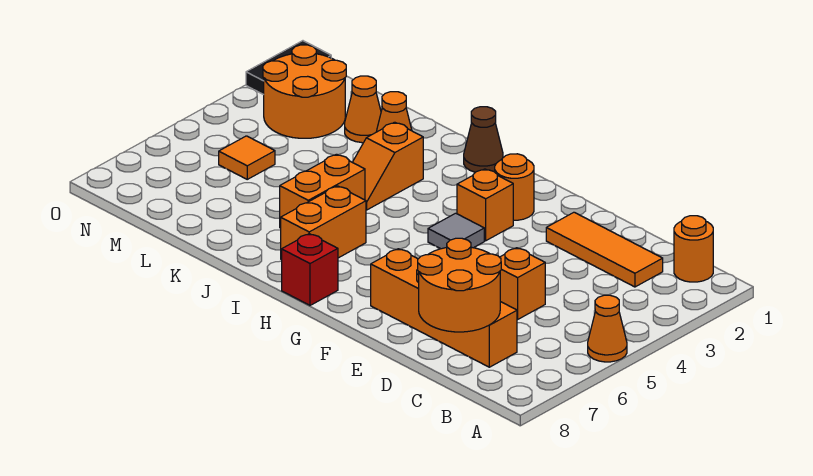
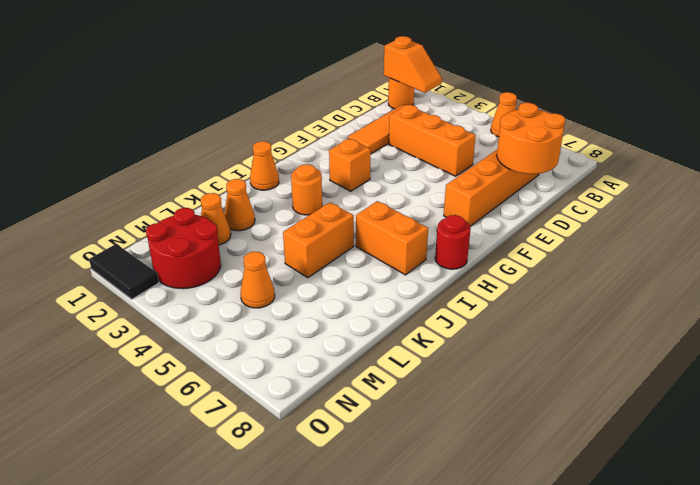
orange brick D5 level 1 -> orange brick D3:D5 level 1
orange round brick G2 level 1 -> orange round brick I3 level 1
grey tile G4 level 1 -> none
red brick H8 level 1 -> red round brick H8 level 1
brown cone I1 level 1 -> orange cone I1 level 1
orange slope J3:J4 level 1 top 3 -> orange slope B1:B2 level 2 top 1
orange brick J5:J6 level 1 -> orange brick J5:K5 level 1
orange round brick M2:N3 level 1 -> red round brick M2:N3 level 1
orange tile M5 level 1 -> orange cone M5 level 1

